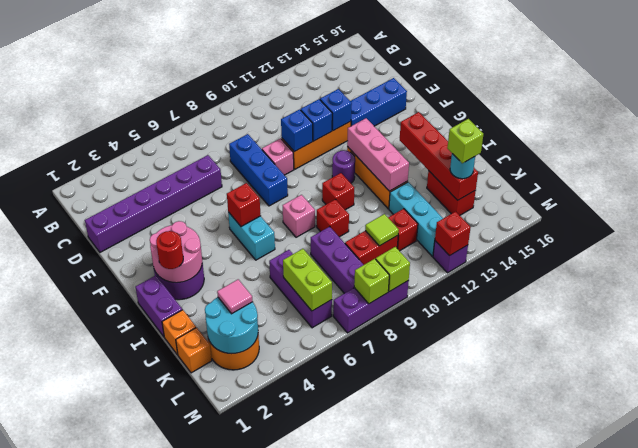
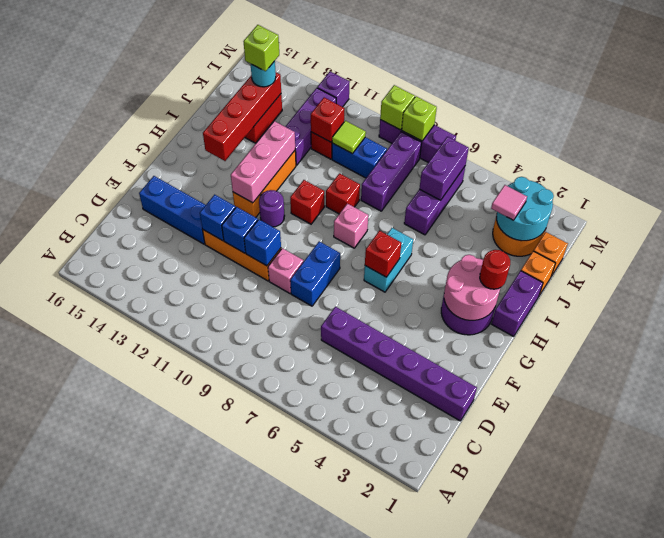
blue brick D8:F8 level 1 -> blue brick E8:F8 level 1
cyan brick J12:L12 level 1 -> purple brick J12:L12 level 1
lime brick K6:L6 level 2 -> purple brick K6:L6 level 2
red brick K9:K10 level 1 -> blue brick K9:K10 level 1
red brick M12 level 2 -> red brick K11 level 2

